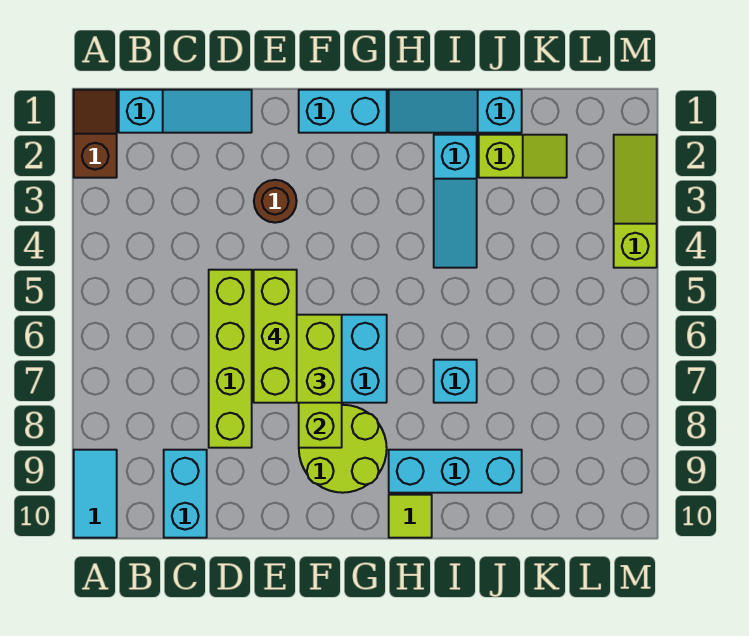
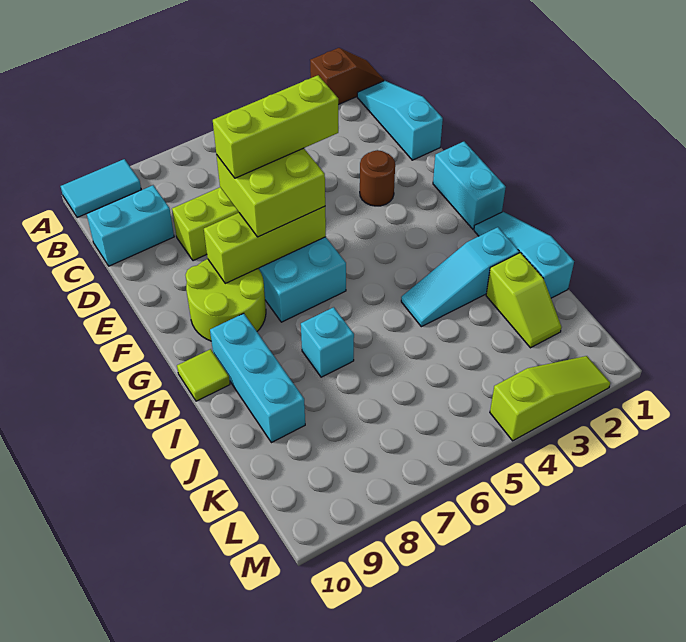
cyan slope B1:D1 level 1 top B -> cyan slope B1:D1 level 1 top D

